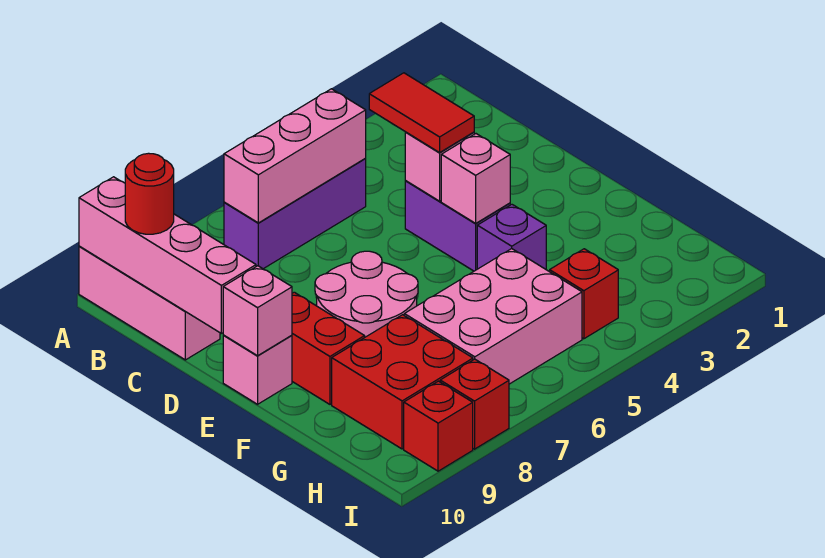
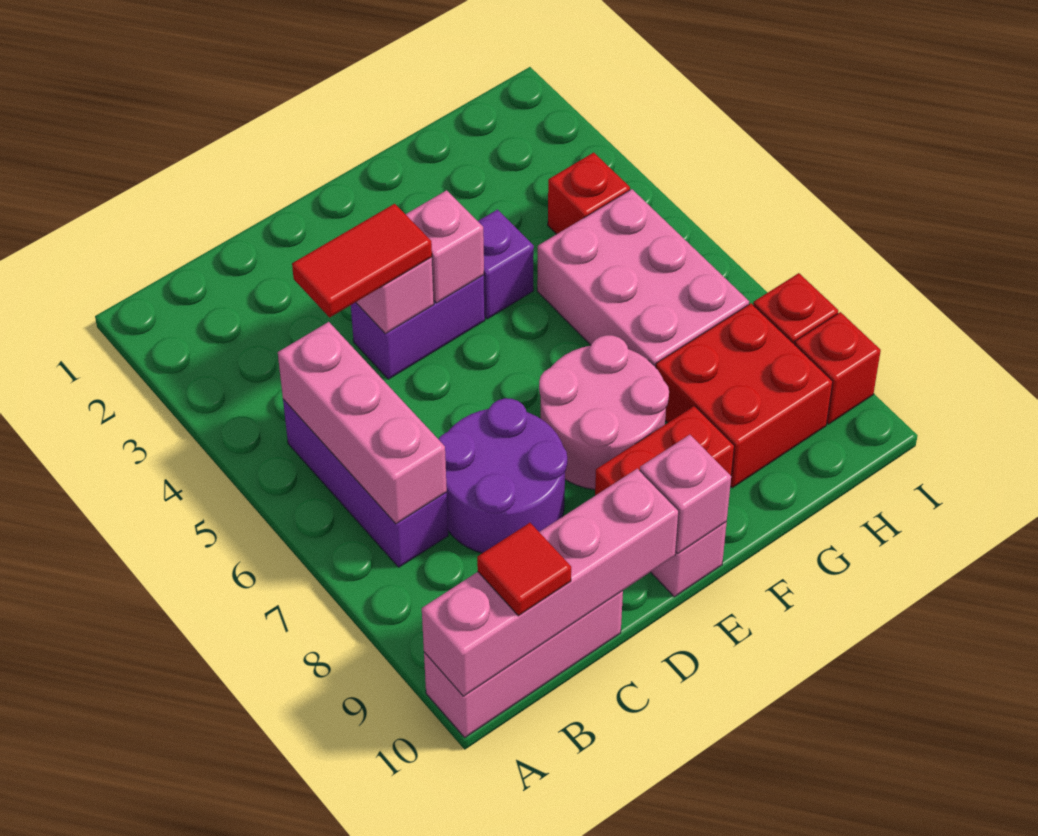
red round brick B10 level 3 -> red tile B10 level 3
none -> purple round brick C7:D8 level 1

